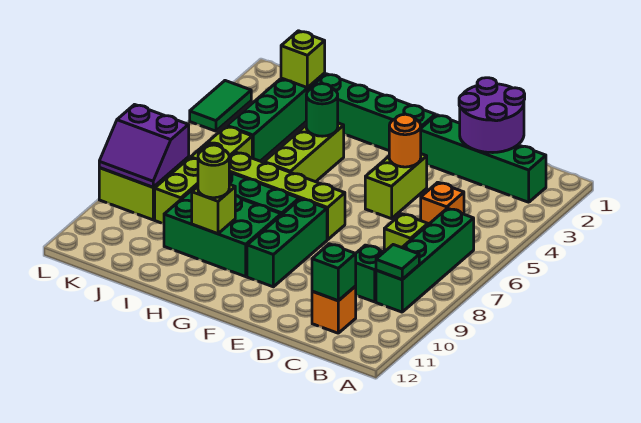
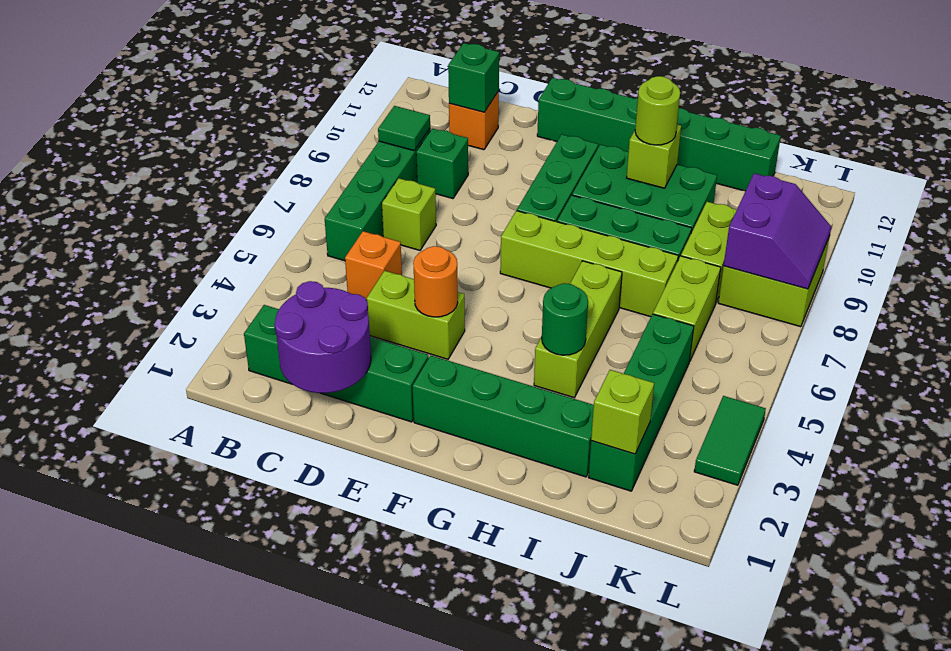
lime brick E4:E5 level 1 -> lime brick D4:E4 level 1
none -> green brick E12:J12 level 1
purple slope K8:L9 level 2 top 8 -> purple slope K8:L9 level 2 top K

